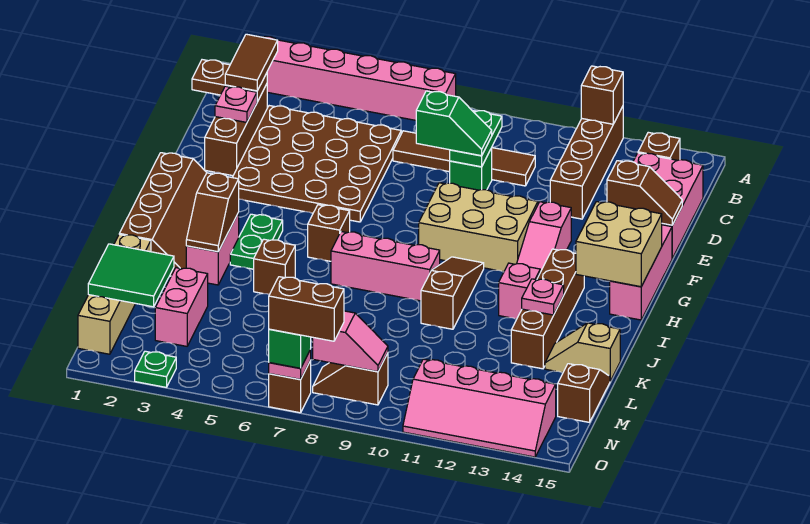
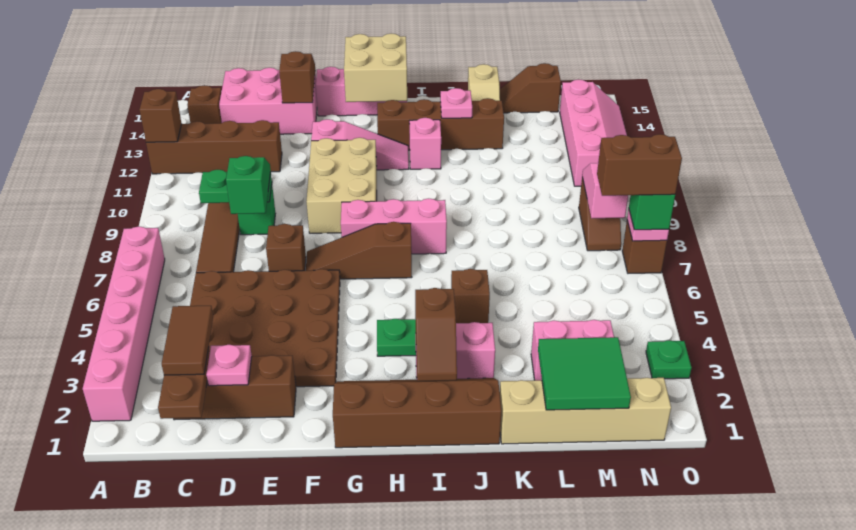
brown tile B2:C2 level 3 -> brown tile C2:C3 level 3
brown brick H6 level 1 -> brown brick E7 level 1
brown slope H10:J10 level 1 top J -> brown slope F7:H7 level 1 top H
brown slope I3:J3 level 2 top I -> brown slope I2:I3 level 2 top 3
pink brick I7:I9 level 1 -> pink brick G8:I8 level 1
brown brick O7:O8 level 4 -> brown brick N7:O7 level 4

